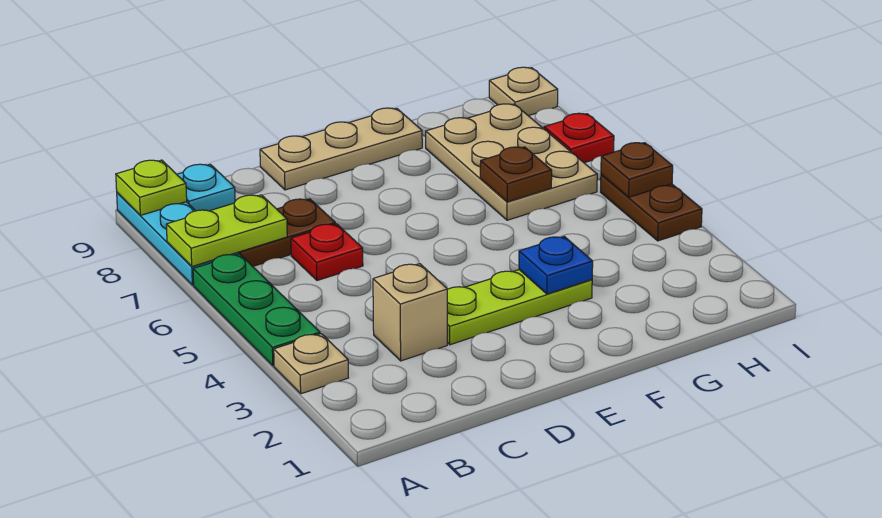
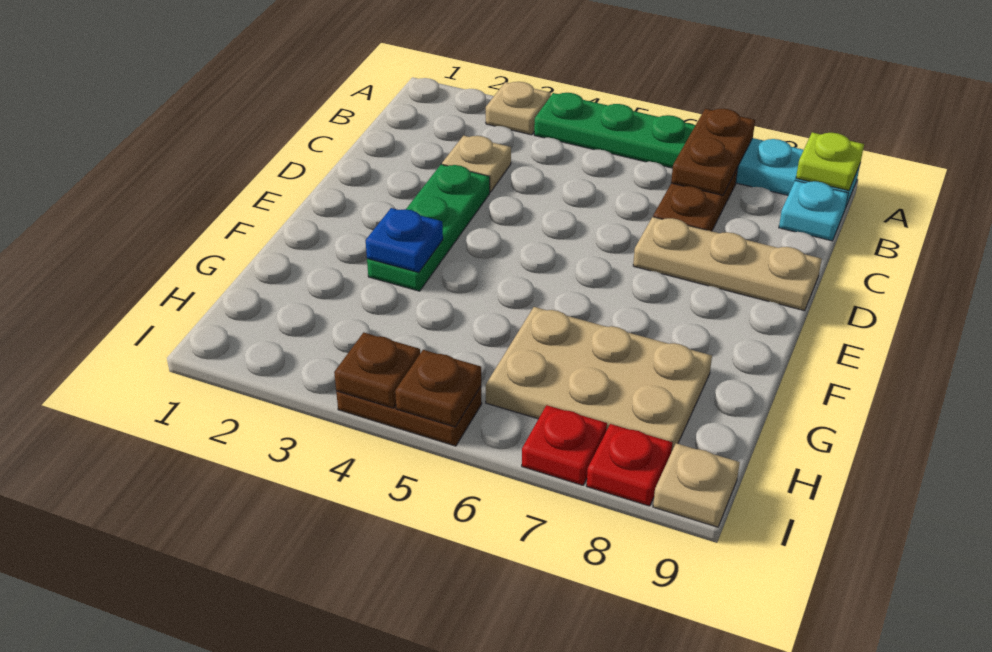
lime plate A7:B7 level 2 -> brown plate A7:B7 level 2
tan brick C3 level 1 -> tan plate C3 level 1
red plate C6 level 1 -> red plate I8 level 1
lime plate D3:F3 level 1 -> green plate D3:F3 level 1
tan plate D9:F9 level 1 -> tan plate D7:D9 level 1
brown plate G6 level 2 -> brown plate I4 level 2

